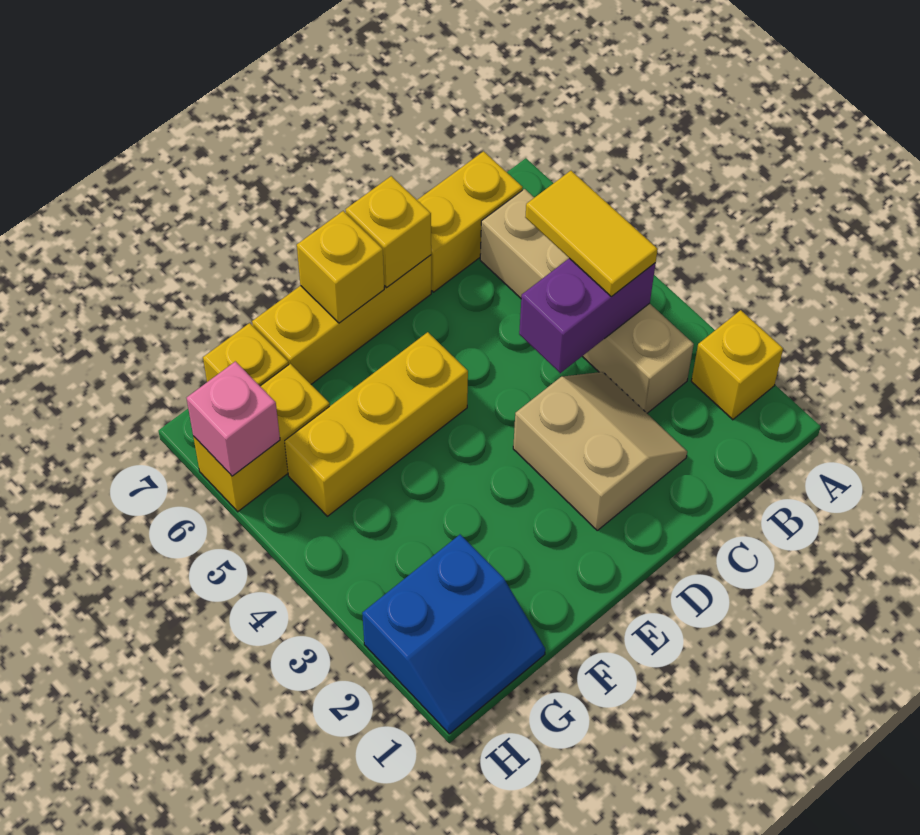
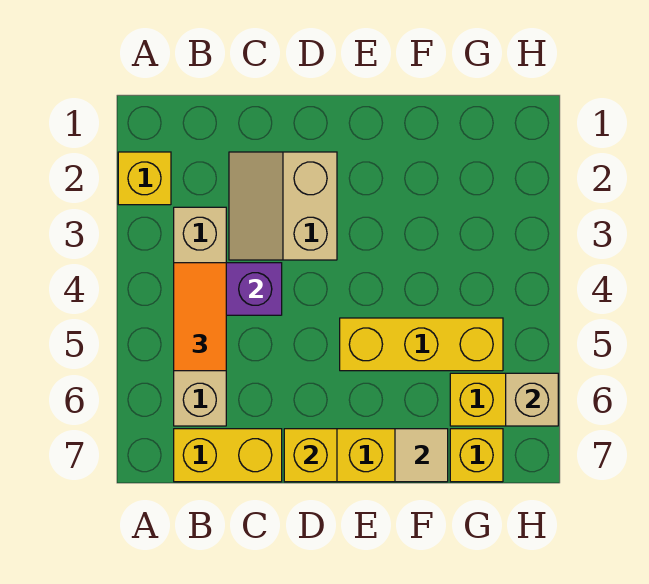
yellow tile B4:B5 level 3 -> orange tile B4:B5 level 3
yellow brick E7 level 2 -> none
none -> tan tile F7 level 2
blue slope G1:H2 level 1 top 2 -> none
pink brick H6 level 2 -> tan brick H6 level 2

